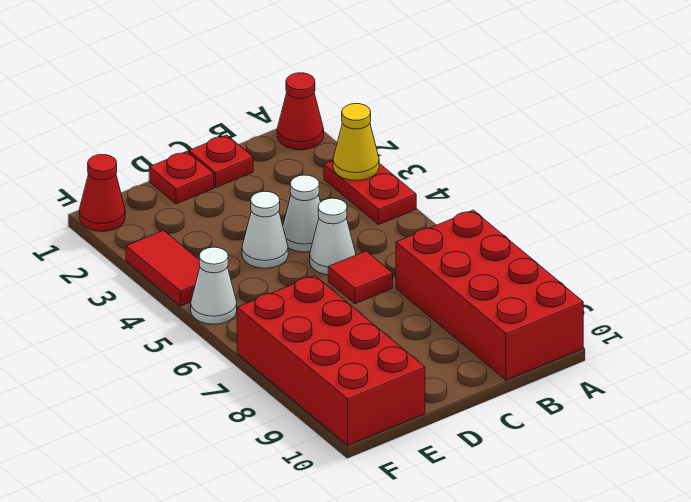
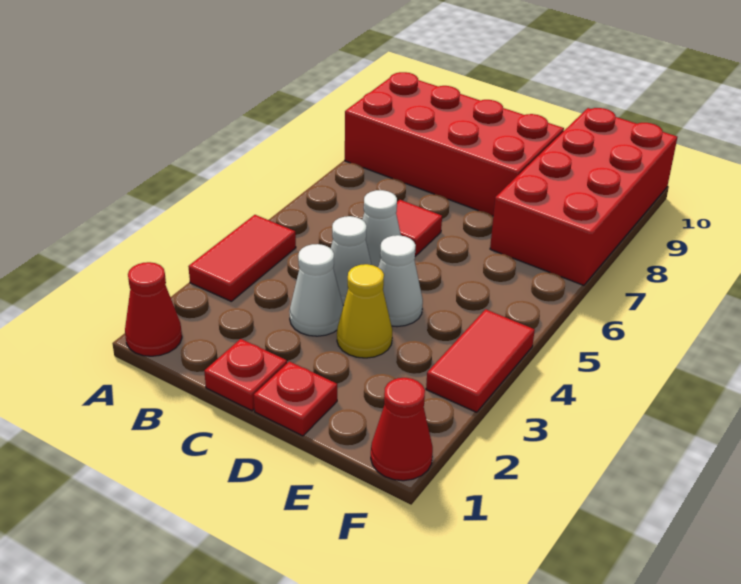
red plate A3:A4 level 1 -> red tile A3:A4 level 1
yellow cone A3 level 2 -> yellow cone D3 level 1
red brick A7:B10 level 1 -> red brick A8:D9 level 1
white cone F5 level 1 -> white cone C3 level 1

